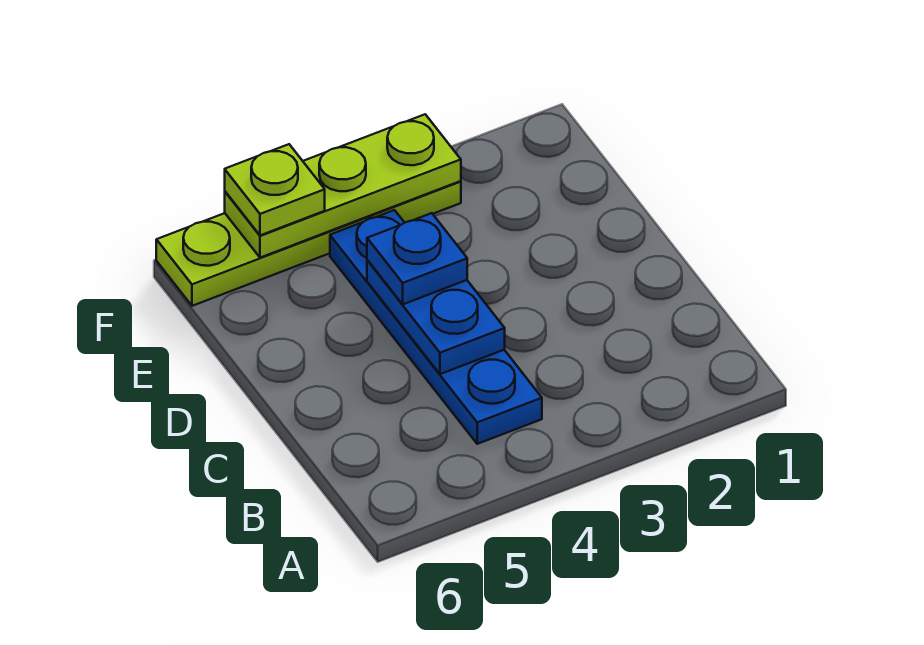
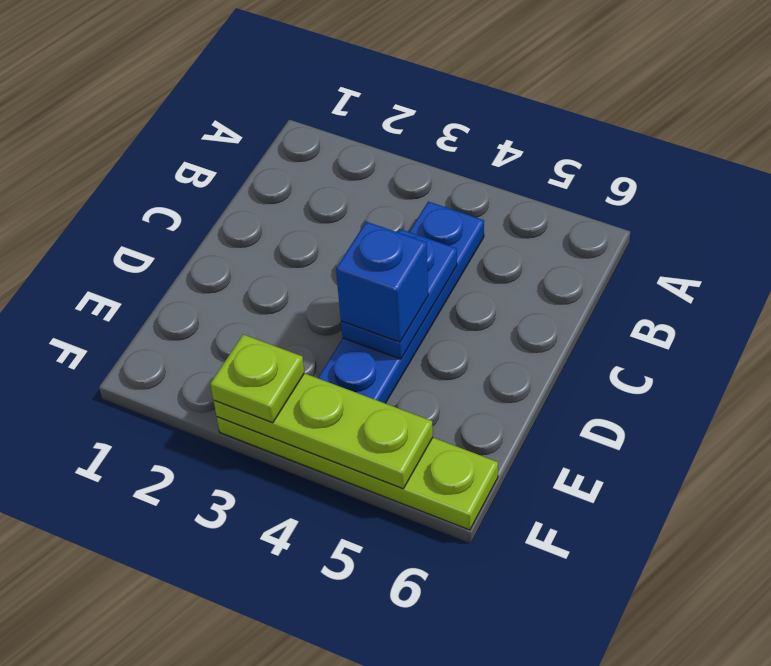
blue plate D4 level 3 -> blue brick D4 level 3
lime plate F5 level 3 -> lime plate F3 level 3

